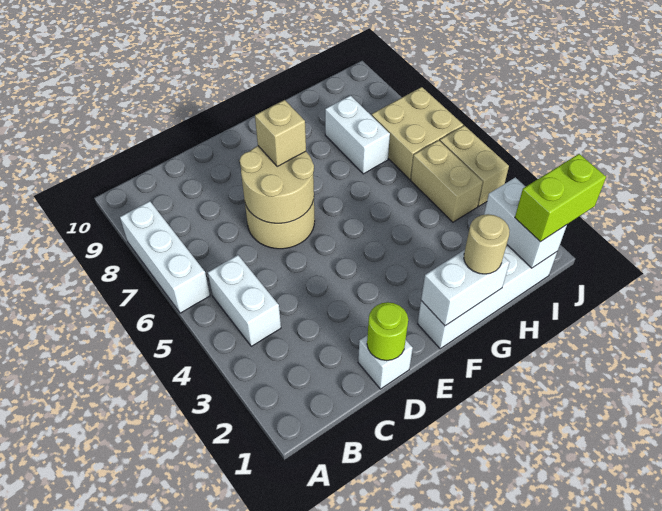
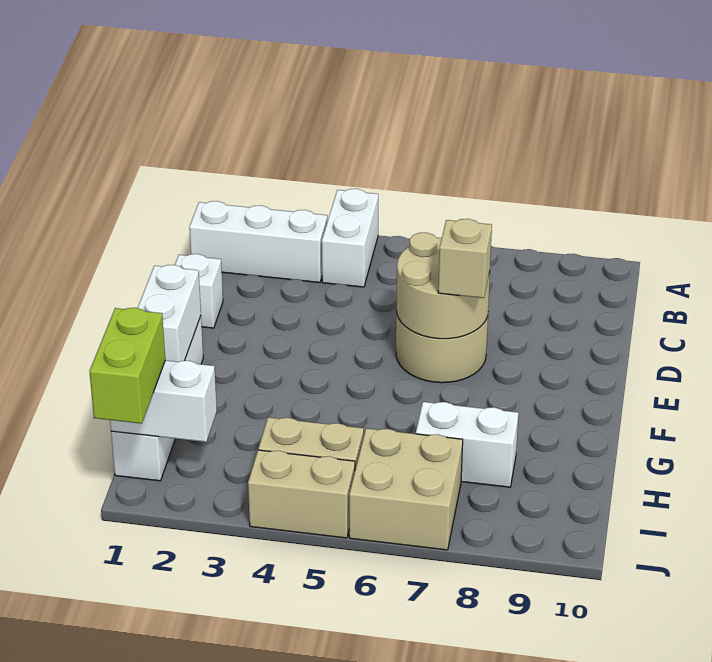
white brick A6:A8 level 1 -> white brick B1:B3 level 1
white brick B4:B5 level 1 -> white brick A4:B4 level 1
lime round brick D1 level 2 -> none
tan round brick G1 level 3 -> none

